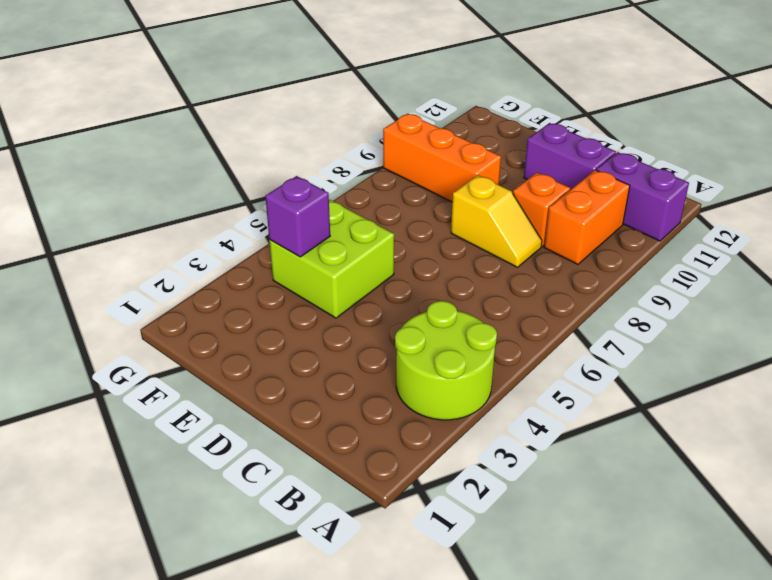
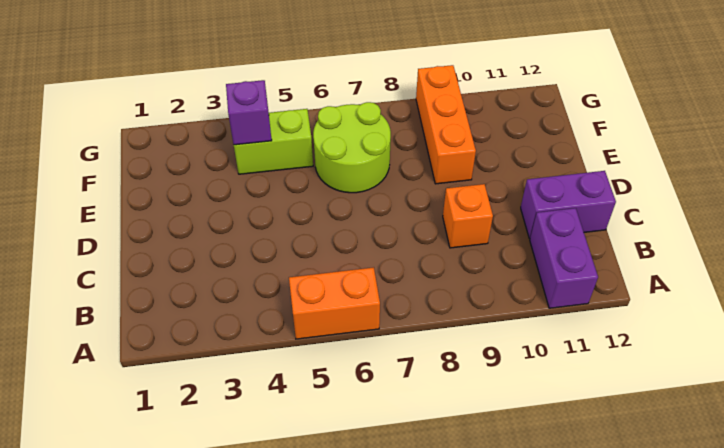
lime round brick A3:B4 level 1 -> lime round brick E6:F7 level 1
orange brick B9:B10 level 1 -> orange brick A5:A6 level 1
yellow slope C8:D8 level 1 top D -> none
purple brick C11:D11 level 1 -> purple brick C11:C12 level 1
lime brick E4:F5 level 1 -> lime brick F4:F5 level 1

